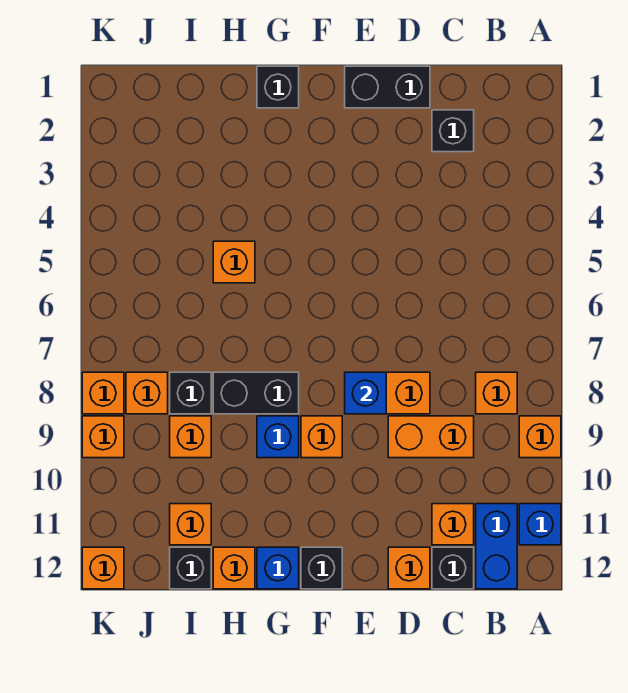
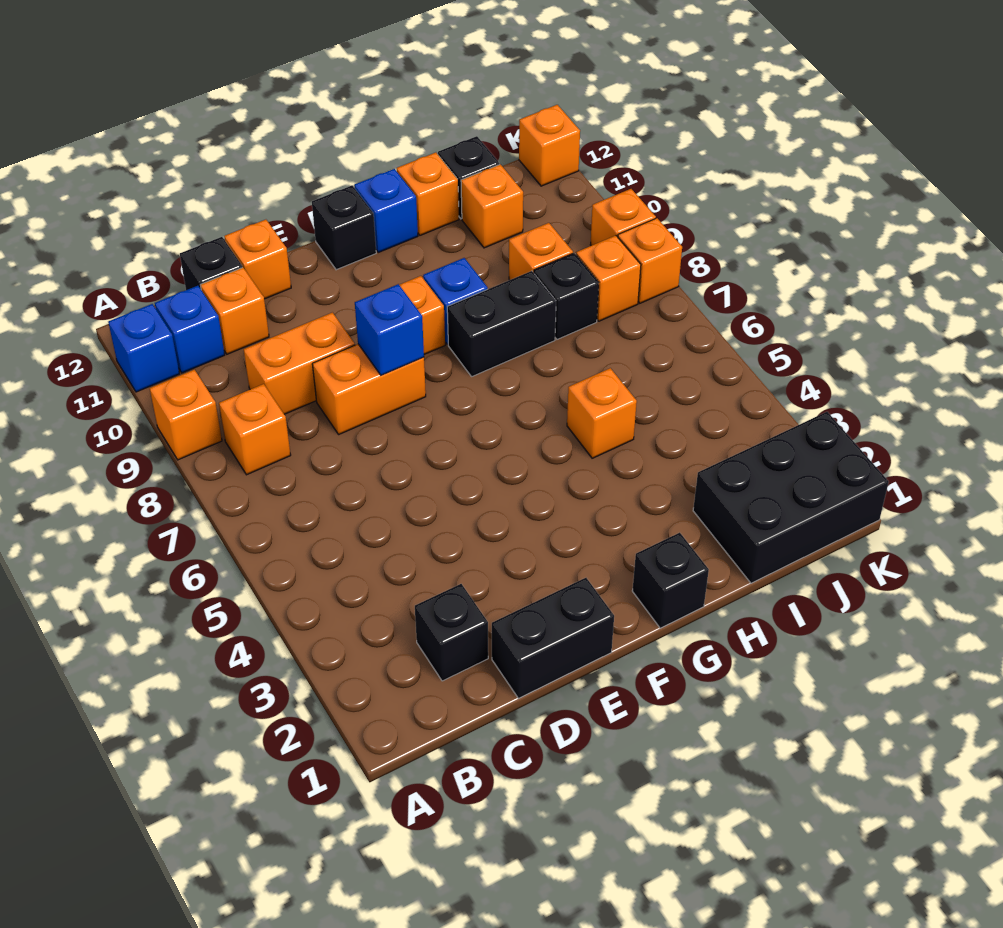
blue brick B11:B12 level 1 -> blue brick B11 level 1
none -> black brick I1:K2 level 1

